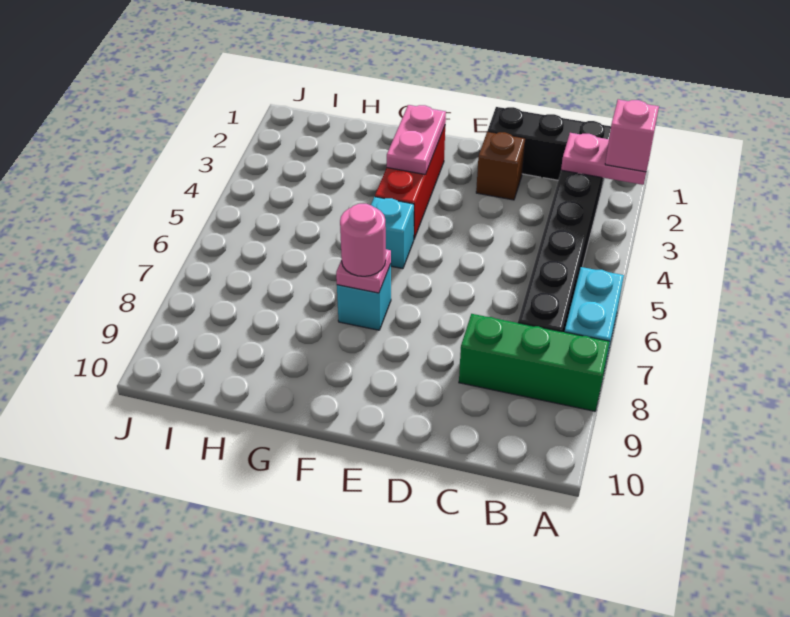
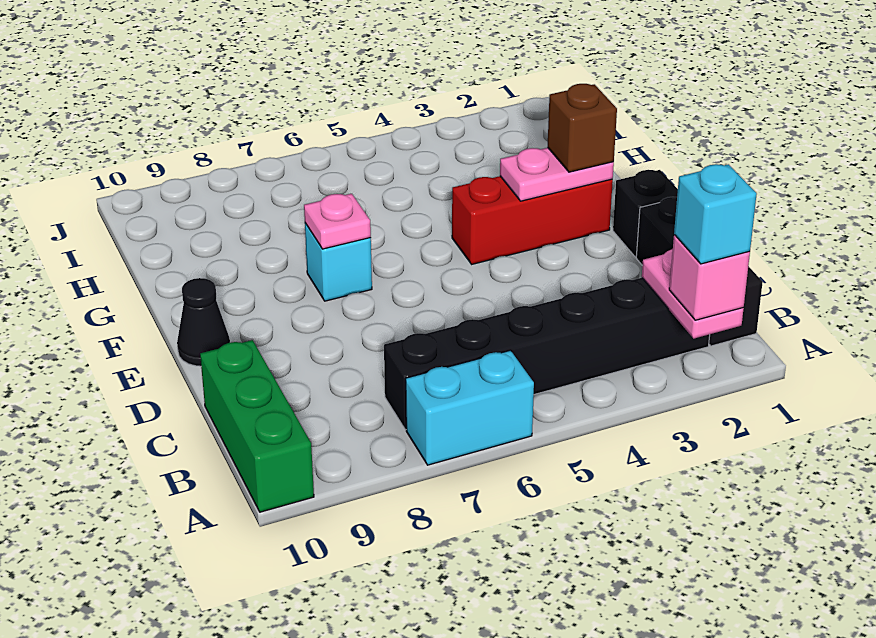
green brick A8:C8 level 1 -> green brick A10:C10 level 1
brown brick D2 level 1 -> brown brick F2 level 3
none -> black brick E1 level 1
none -> black cone E10 level 1
cyan brick F5 level 1 -> cyan brick A2 level 4
pink round brick F7 level 3 -> none

